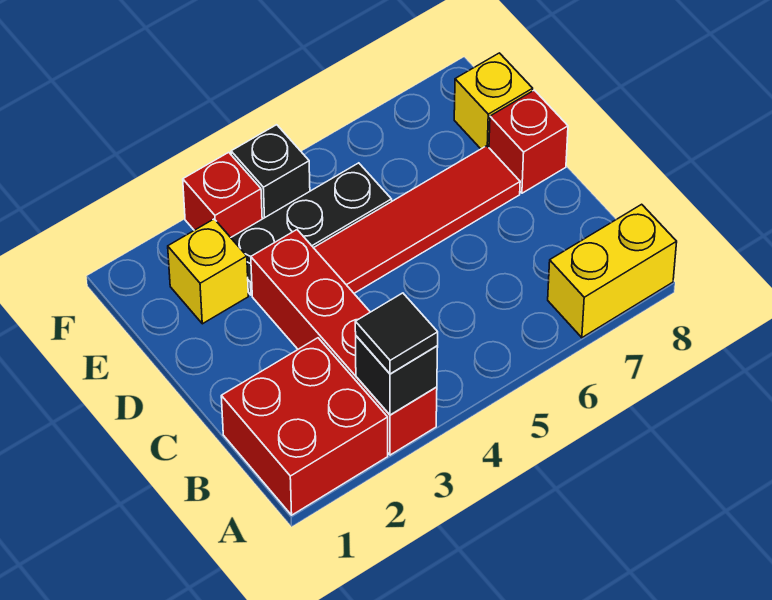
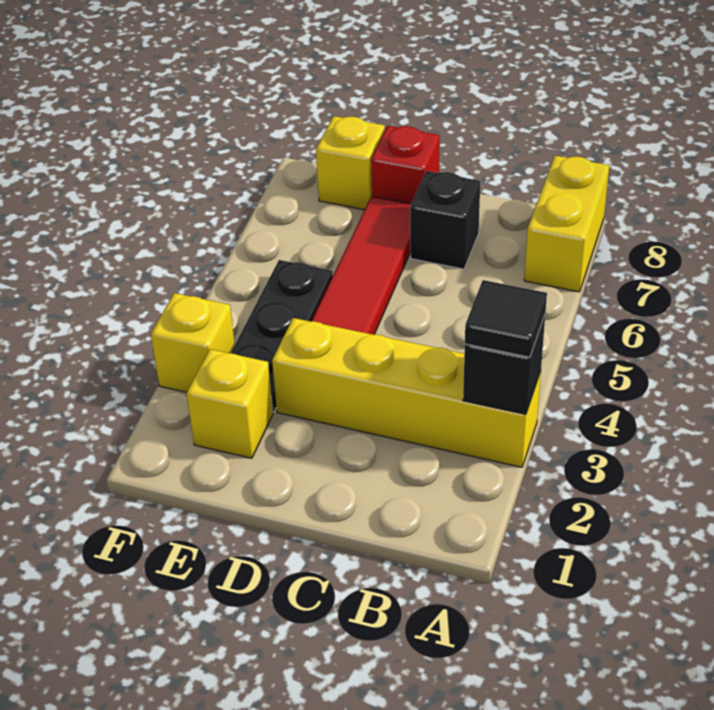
red brick A1:B2 level 1 -> none
red brick A3:D3 level 1 -> yellow brick A3:D3 level 1
red brick F3 level 1 -> yellow brick F3 level 1
black brick F4 level 1 -> black brick C7 level 1

